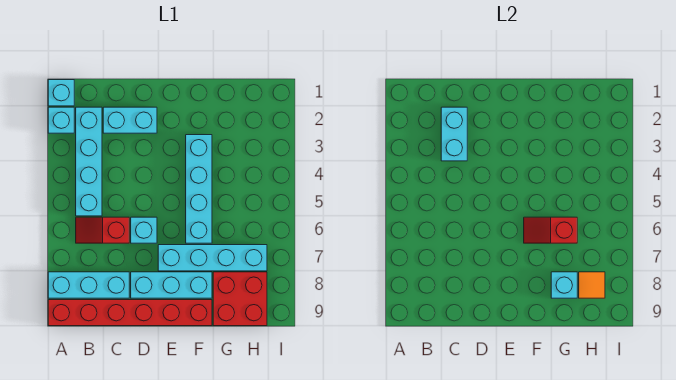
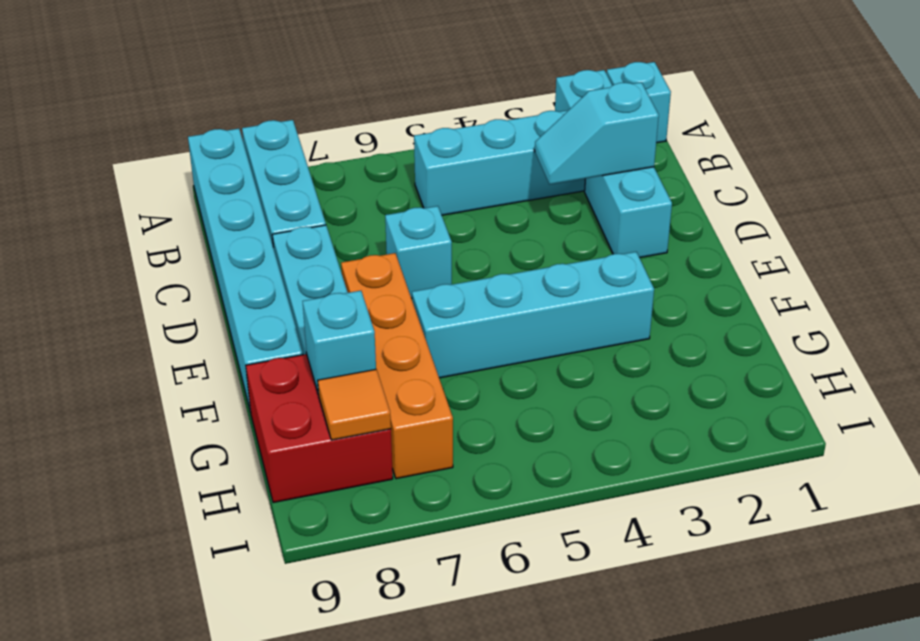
red brick A9:F9 level 1 -> cyan brick A9:F9 level 1
red slope B6:C6 level 1 top C -> none
cyan brick C2:C3 level 2 -> cyan slope C2:C3 level 2 top 2
cyan brick E7:H7 level 1 -> orange brick E7:H7 level 1
red slope F6:G6 level 2 top G -> none

